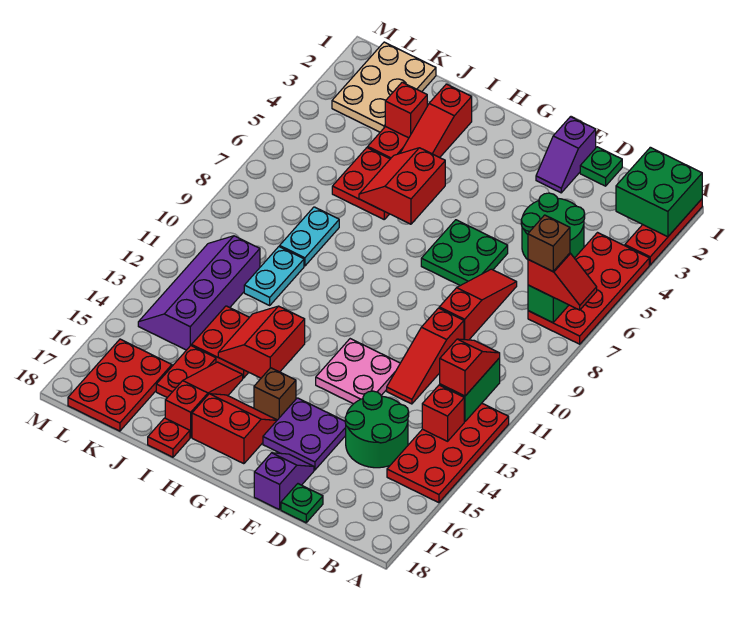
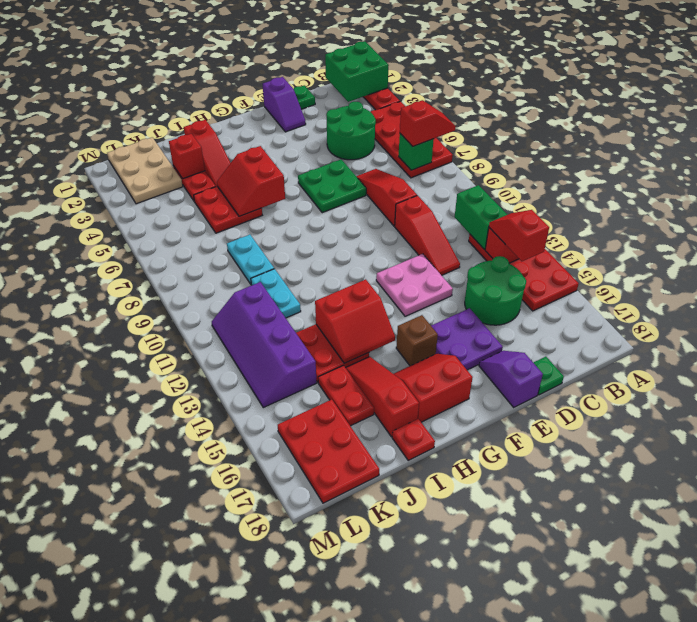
brown brick B7 level 4 -> none
red slope B11:B12 level 3 top 12 -> red slope B13:B14 level 3 top 14
red slope H13:I14 level 2 top H -> red slope H13:I14 level 2 top 13

